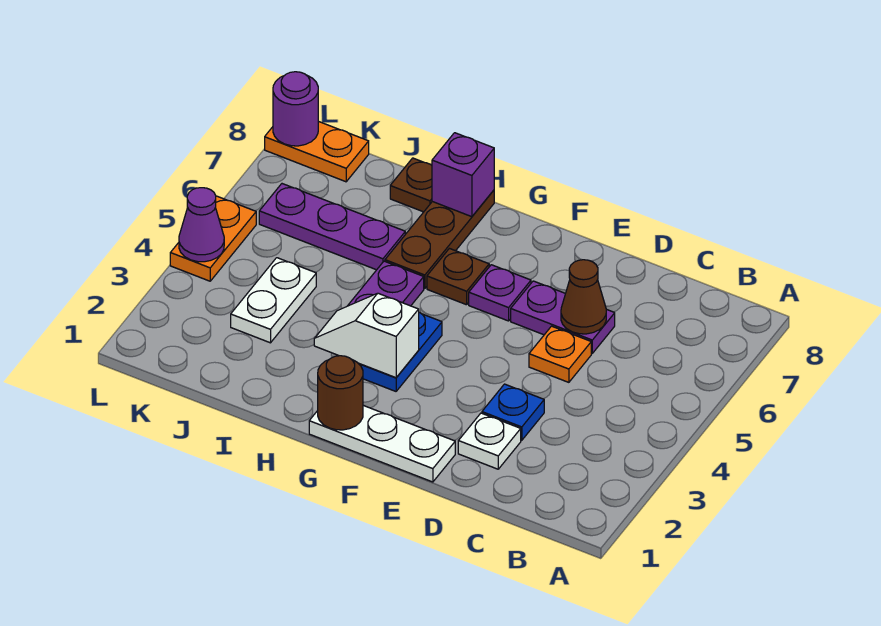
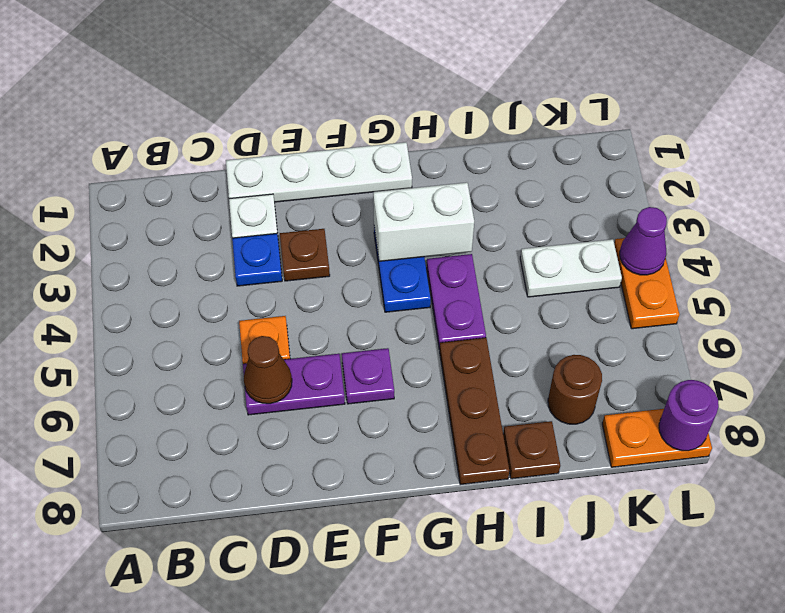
white plate E1:G1 level 1 -> white plate D1:G1 level 1
brown round brick G1 level 2 -> brown round brick J7 level 1
white slope G3:H3 level 2 top G -> white brick G3:H3 level 2
brown plate G6 level 1 -> brown plate E3 level 1
purple brick H8 level 2 -> none
purple plate I6:K6 level 1 -> none
white plate J3:J4 level 1 -> white plate J4:K4 level 1

